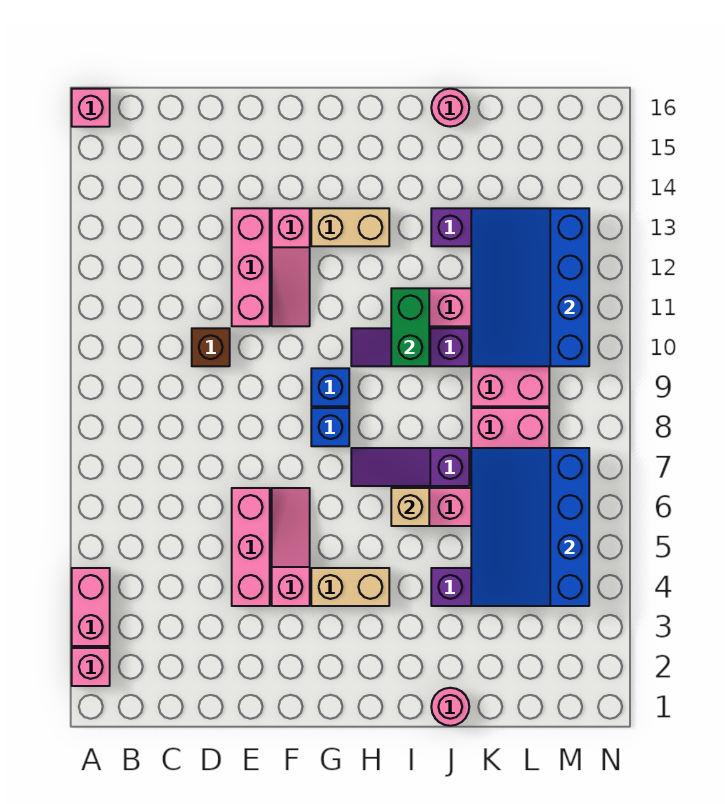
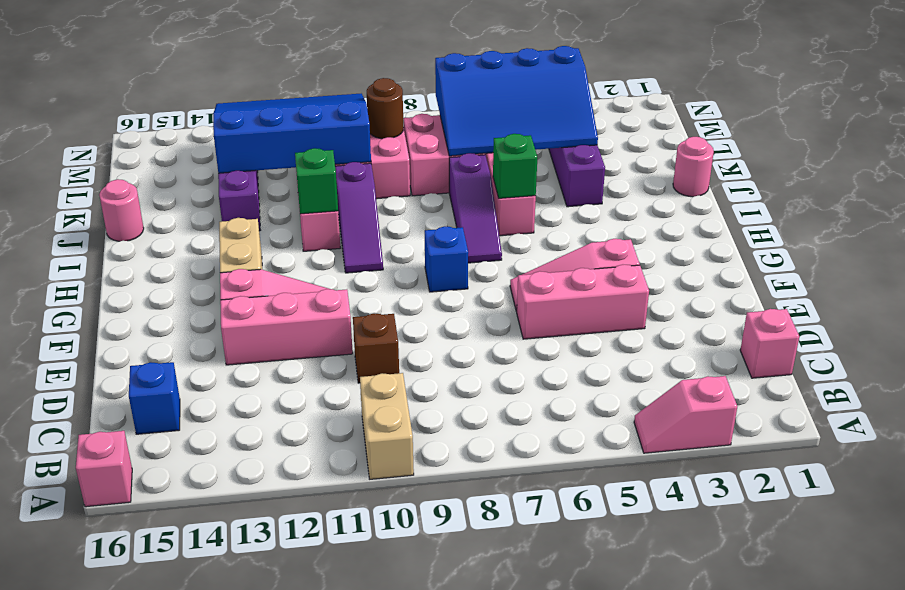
pink brick A2 level 1 -> pink brick C1 level 1
pink brick A3:A4 level 1 -> pink slope A3:A4 level 1 top 3
tan brick G4:H4 level 1 -> tan brick A10:B10 level 1
blue brick G9 level 1 -> blue brick C15 level 1
tan brick I6 level 2 -> green brick I6 level 2
green brick I10:I11 level 2 -> green brick I11 level 2
blue slope K10:M13 level 2 top M -> blue slope K10:M13 level 2 top K
none -> brown round brick L9 level 2

